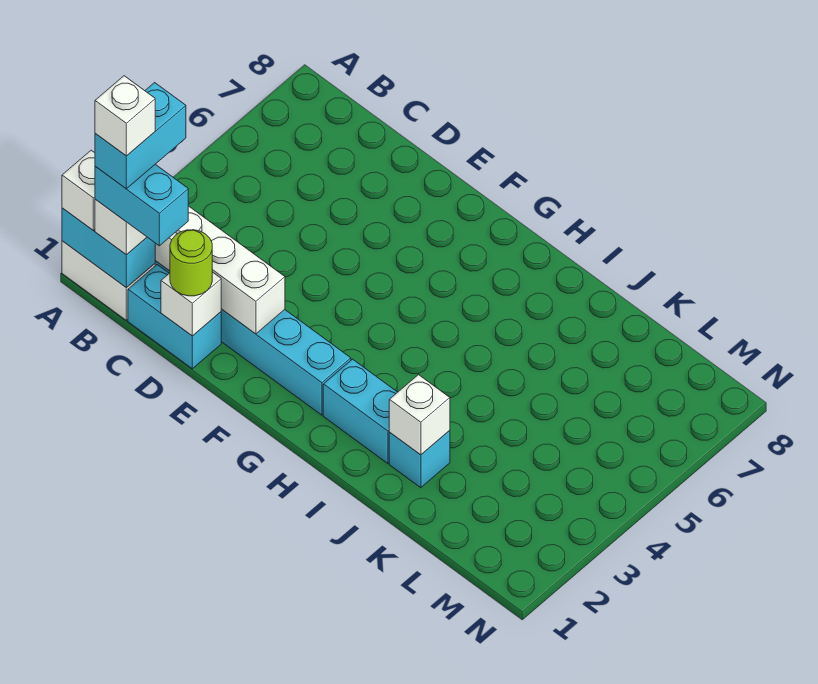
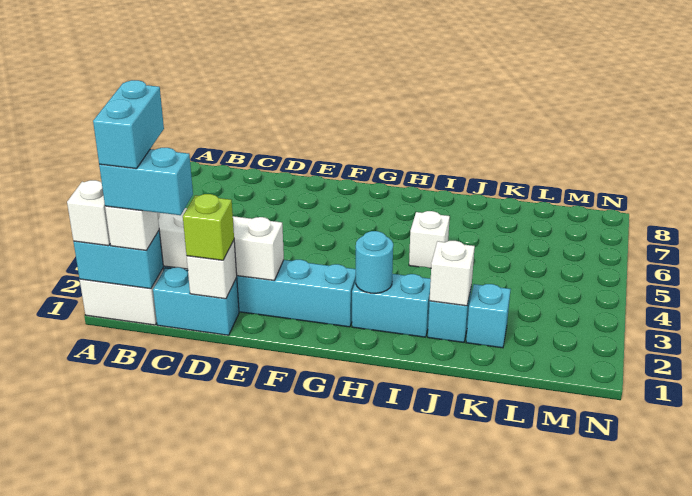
white brick B1 level 6 -> white brick I5 level 1
lime round brick D1 level 3 -> lime brick D1 level 3
none -> cyan round brick H2 level 2
none -> cyan brick K2 level 1

